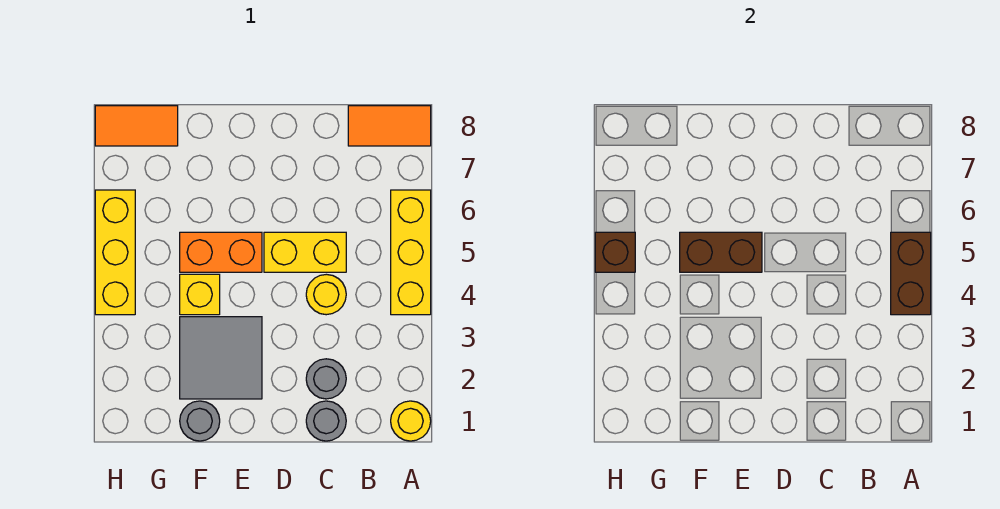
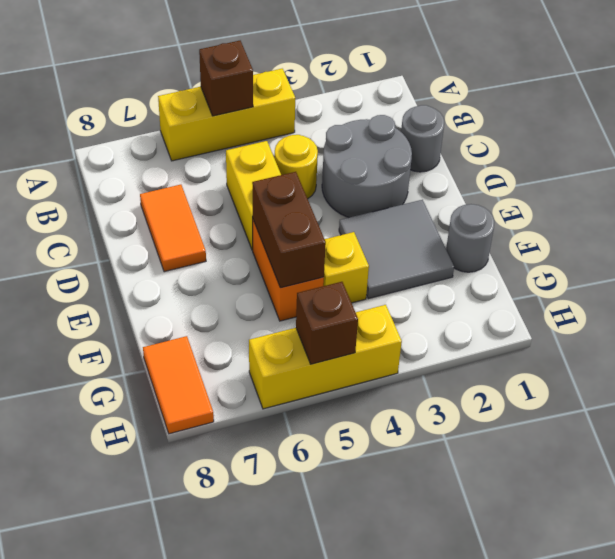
yellow round brick A1 level 1 -> none
brown brick A4:A5 level 2 -> brown brick A5 level 2
orange tile A8:B8 level 1 -> orange tile C7:D7 level 1
grey round brick C2 level 1 -> grey round brick C2:D3 level 1

